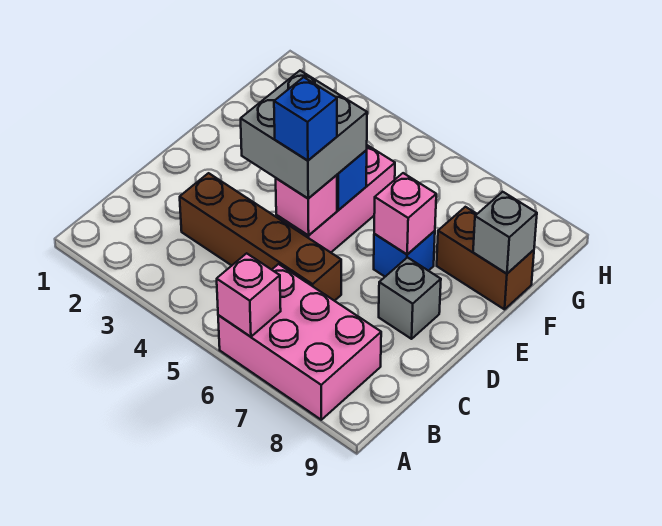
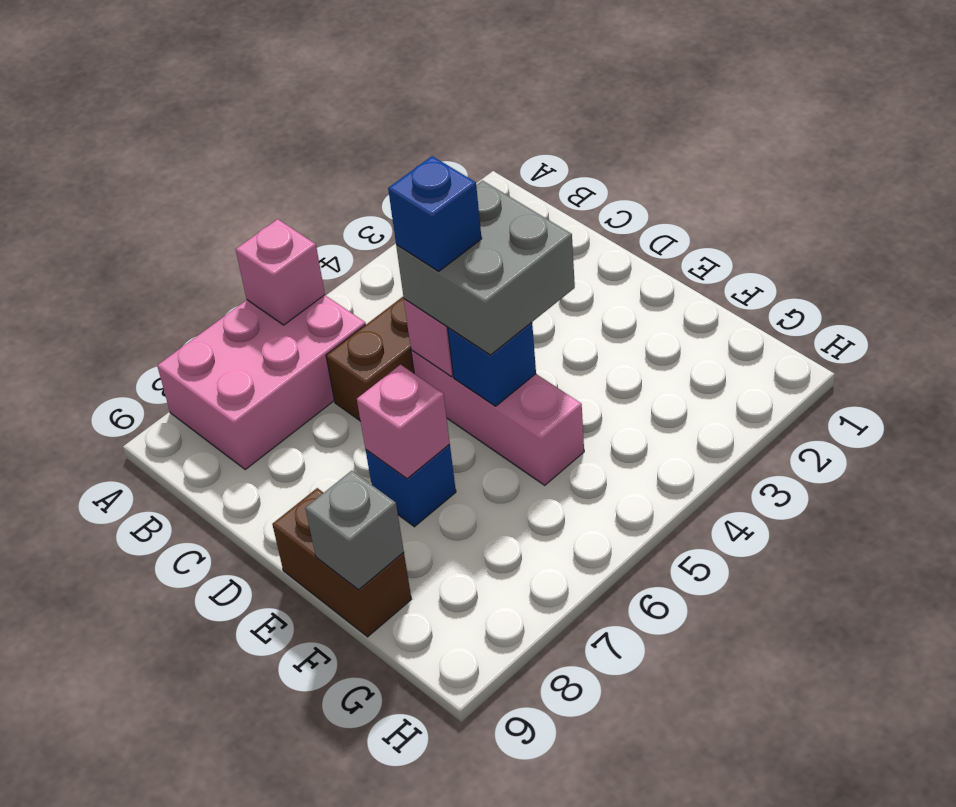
grey brick D8 level 1 -> none
brown brick F8:F9 level 1 -> brown brick E9:F9 level 1

